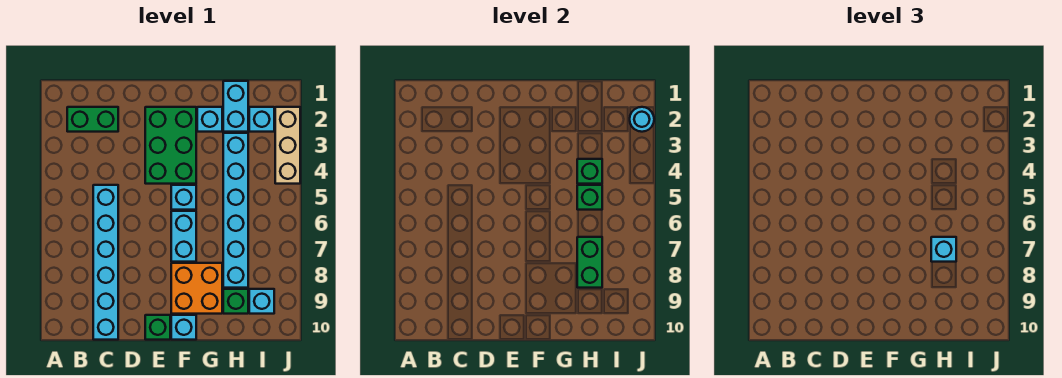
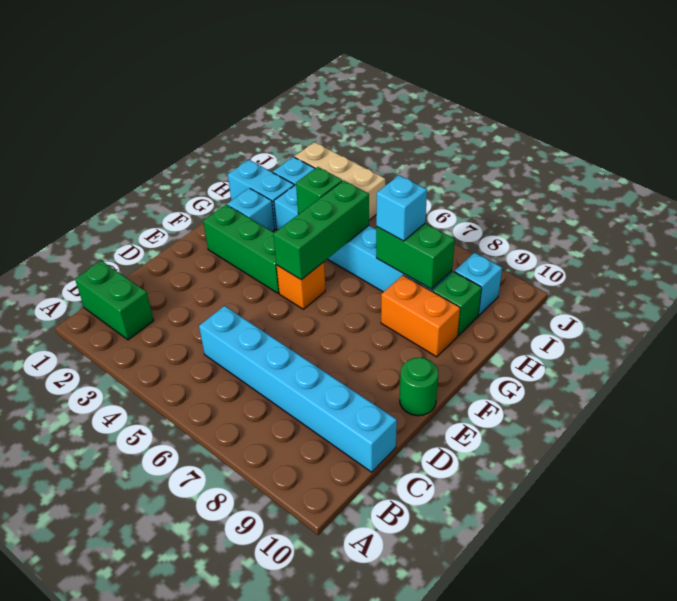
green brick B2:C2 level 1 -> green brick B1:B2 level 1
green brick E2:F4 level 1 -> green brick F2:F4 level 1
green brick E10 level 1 -> green round brick E10 level 1
cyan brick F5 level 1 -> orange brick F5 level 1
cyan brick F6:F7 level 1 -> none
orange brick F8:G9 level 1 -> orange brick G8:G9 level 1
cyan brick F10 level 1 -> none
green brick H5 level 2 -> green brick F5:H5 level 2
cyan round brick J2 level 2 -> none

